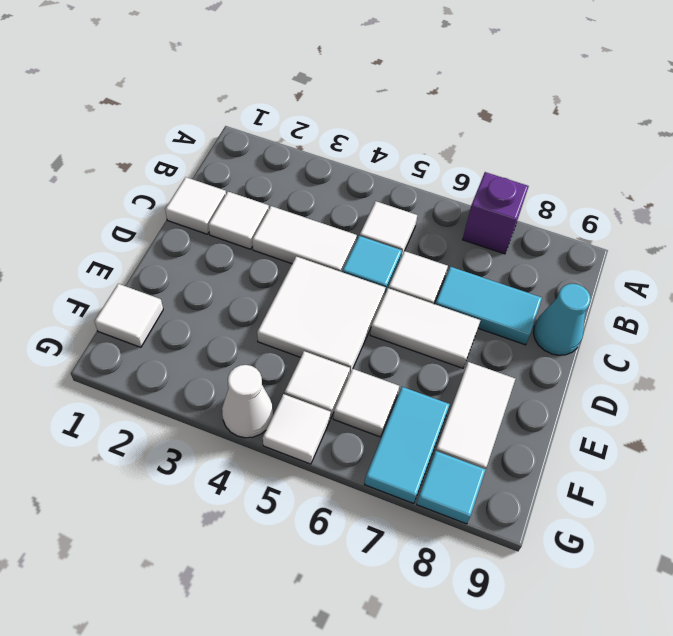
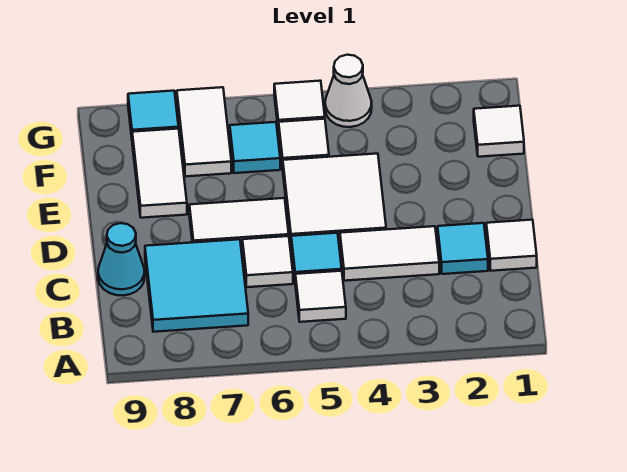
purple brick A7 level 1 -> none
white tile C2 level 1 -> cyan tile C2 level 1
cyan tile C7:C8 level 1 -> cyan tile B7:C8 level 1
white tile F6 level 1 -> cyan tile F6 level 1
cyan tile F7:G7 level 1 -> white tile F7:G7 level 1

